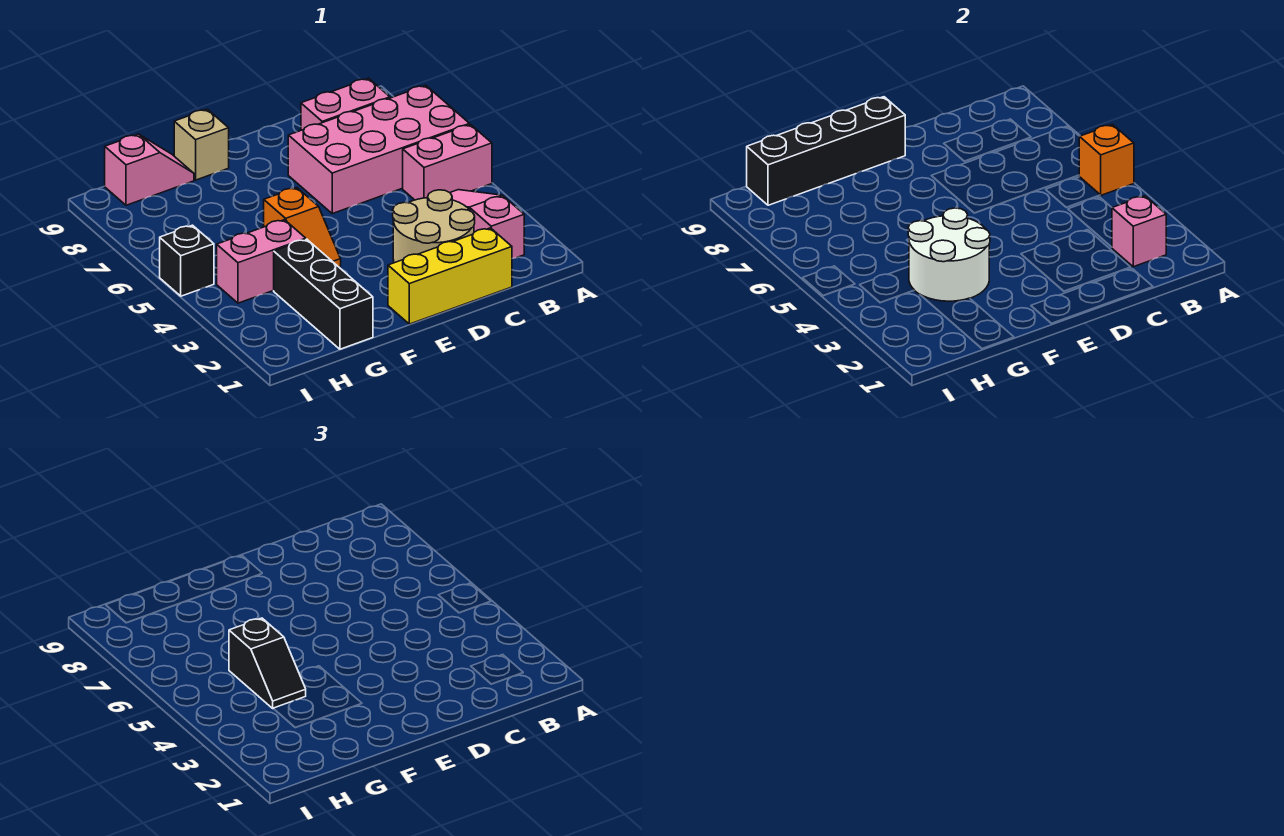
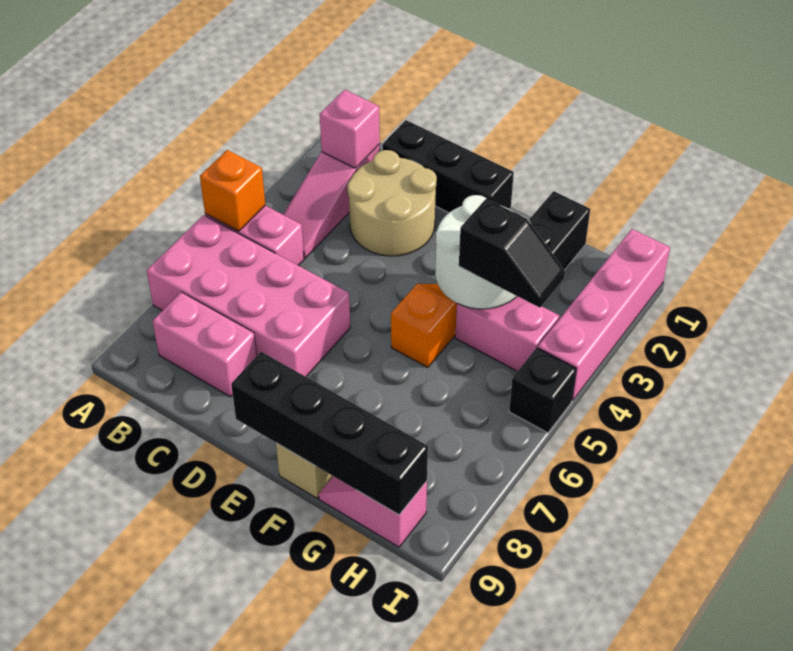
yellow brick C1:E1 level 1 -> black brick C1:E1 level 1
black slope G4:G5 level 3 top 5 -> black slope G4:H4 level 3 top G
none -> pink brick I1:I4 level 1

